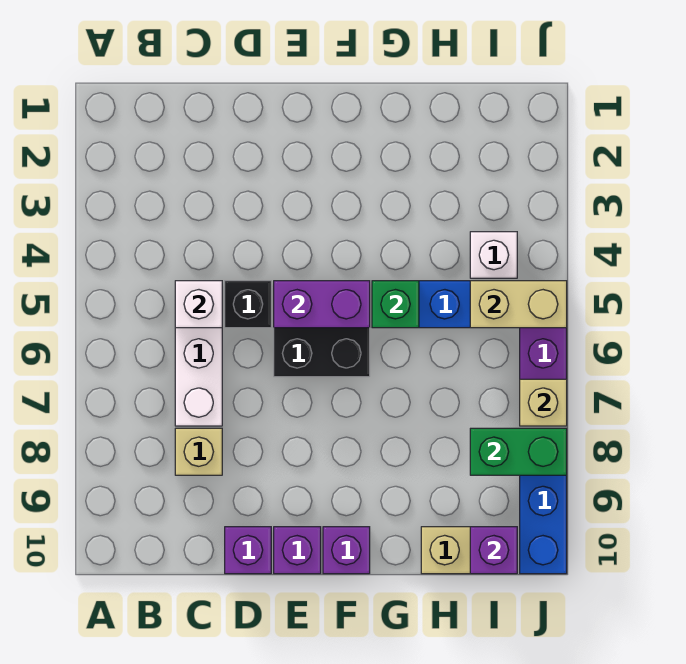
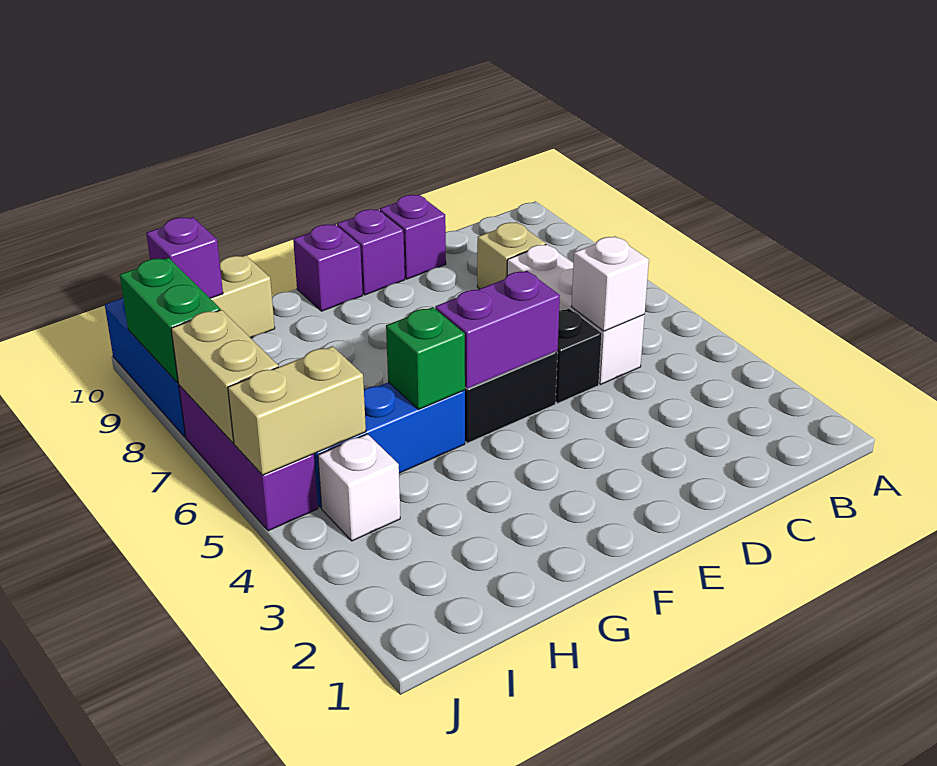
green brick I8:J8 level 2 -> green brick J8:J9 level 2
tan brick J7 level 2 -> tan brick J6:J7 level 2

